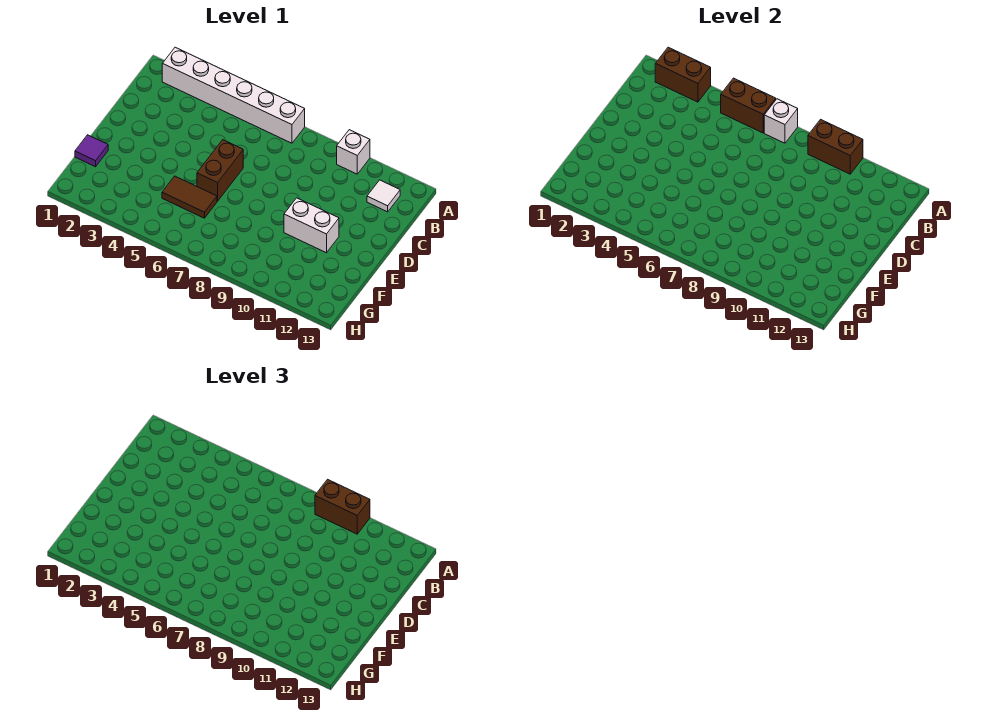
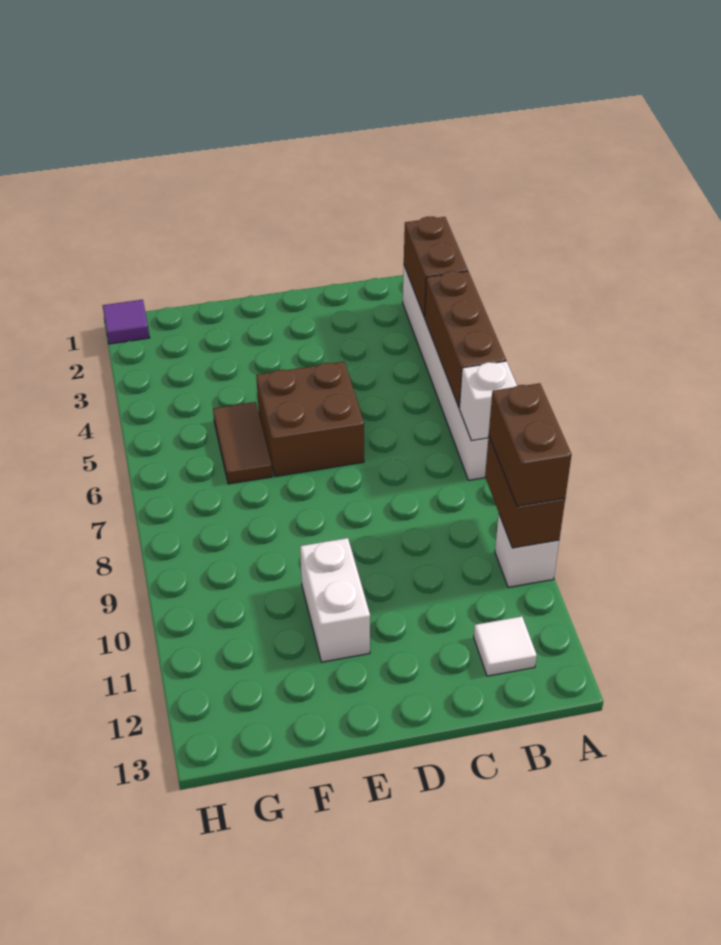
brown brick A5:A6 level 2 -> brown brick A4:A6 level 2
brown brick D6:E6 level 1 -> brown brick D5:E6 level 1
purple tile F1 level 1 -> purple tile H1 level 1

